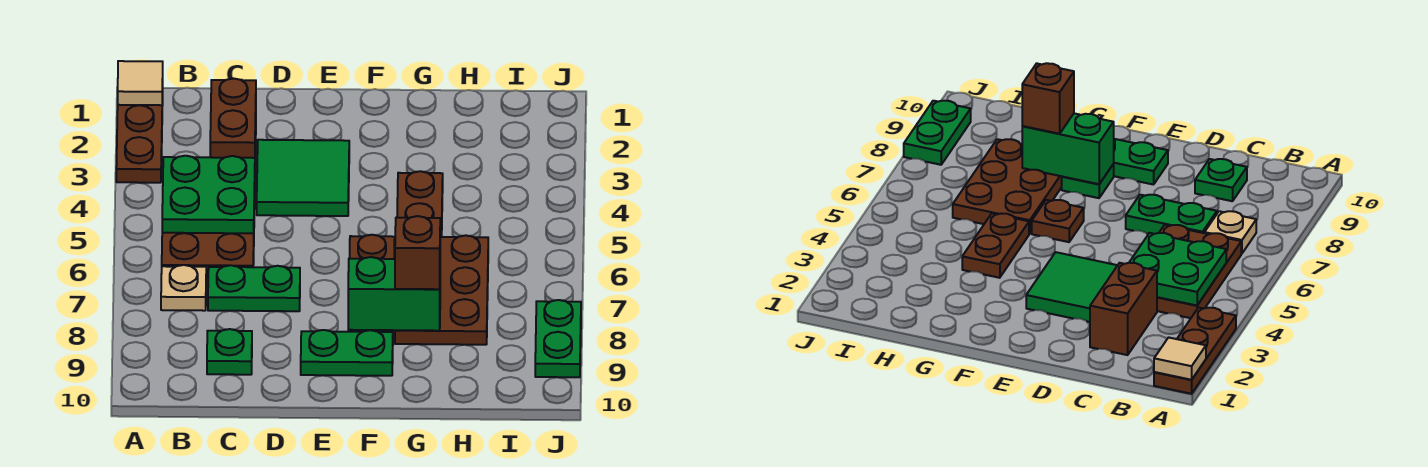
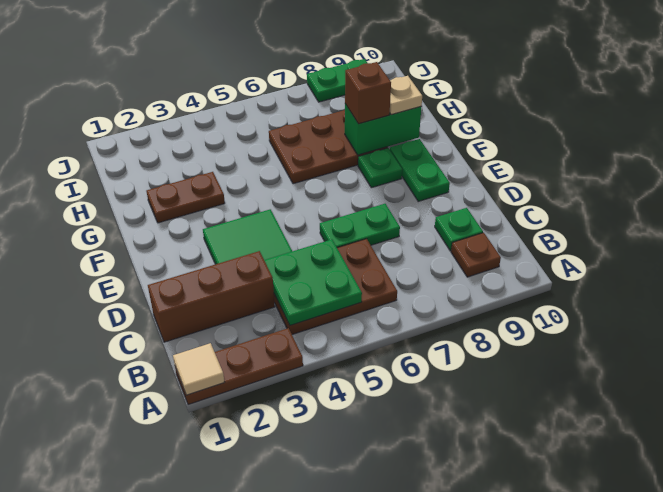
tan plate B7 level 1 -> tan plate G9 level 3
brown brick C2:C3 level 1 -> brown brick C1:C3 level 1
green plate C7:D7 level 1 -> green plate D6:D7 level 1
brown plate F6 level 1 -> brown plate B9 level 1
green brick F8:G8 level 2 -> green brick G8:G9 level 2
brown plate G4:G5 level 1 -> brown plate G2:G3 level 1

